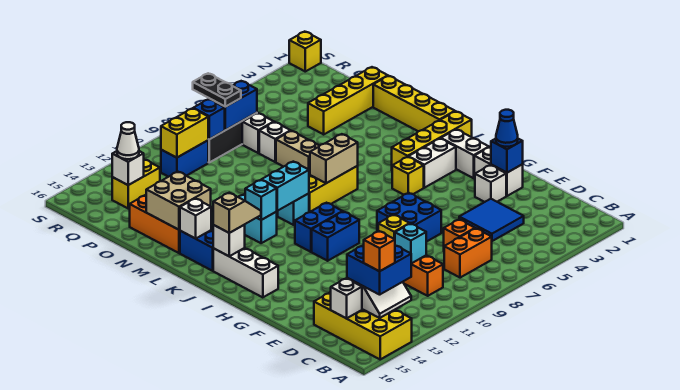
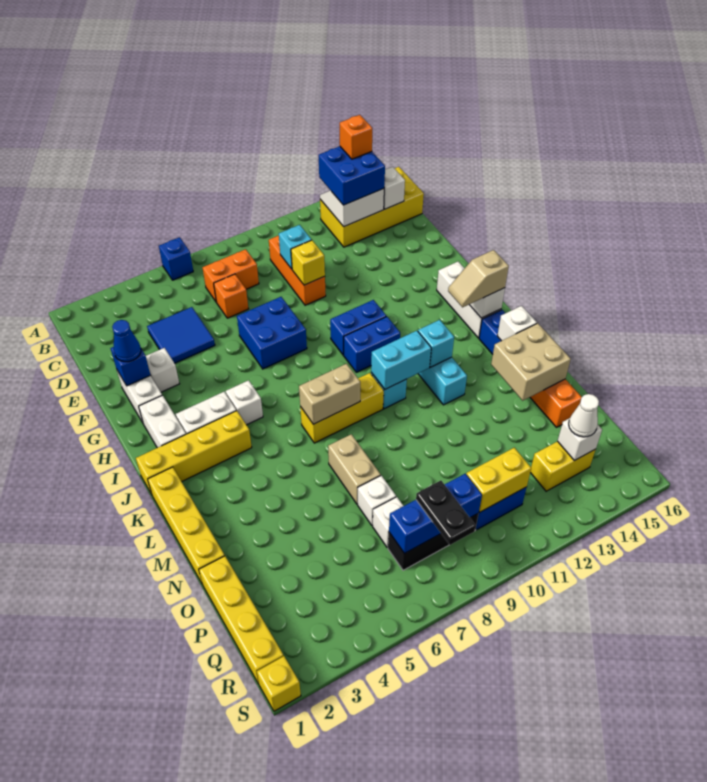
none -> blue brick A6 level 1
yellow brick A14:D15 level 1 -> yellow brick B13:C16 level 1
yellow brick I5 level 1 -> white brick I5 level 1
yellow brick O1:O4 level 1 -> yellow brick O1:R1 level 1

